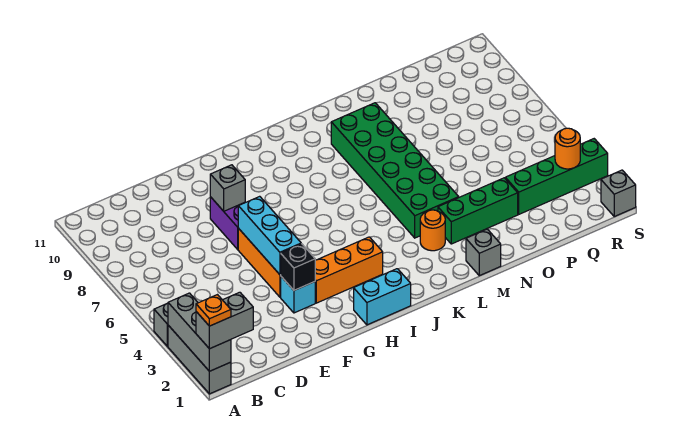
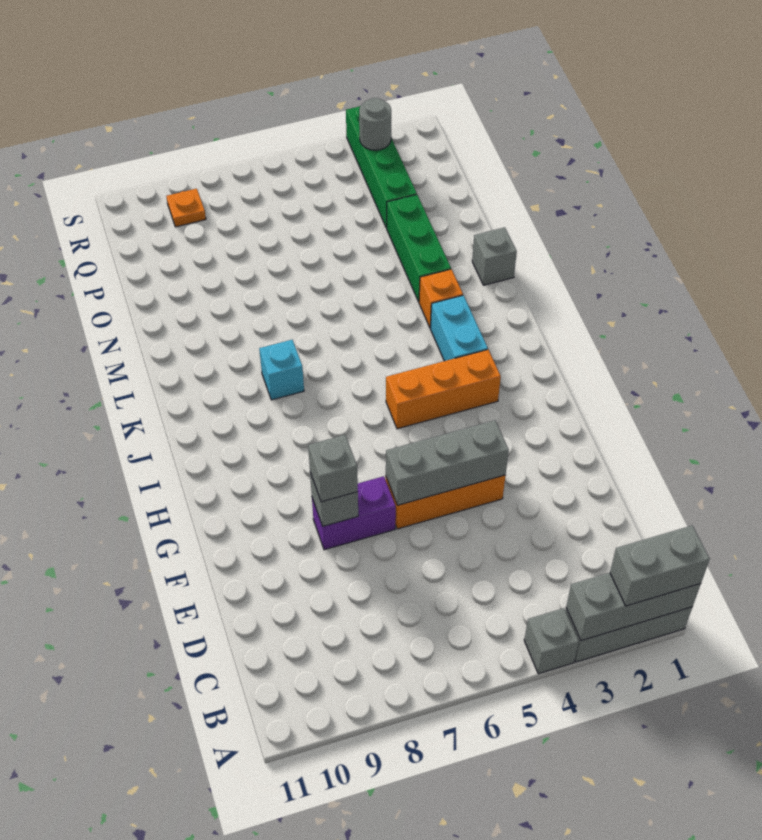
grey brick A1:B1 level 3 -> grey brick A1:A2 level 3
orange plate A1 level 4 -> orange plate R9 level 1
cyan brick F3 level 1 -> cyan brick K8 level 1
black brick F3 level 2 -> none
cyan brick F4:F6 level 2 -> grey brick F4:F6 level 2
orange brick G3:I3 level 1 -> orange brick I3:I5 level 1
cyan brick H1:I1 level 1 -> cyan brick J3:K3 level 1
orange round brick L3 level 1 -> orange brick L3 level 1
green brick L4:M9 level 1 -> none
orange round brick R3 level 2 -> grey round brick R3 level 2
grey brick S1 level 1 -> grey brick F8 level 3

